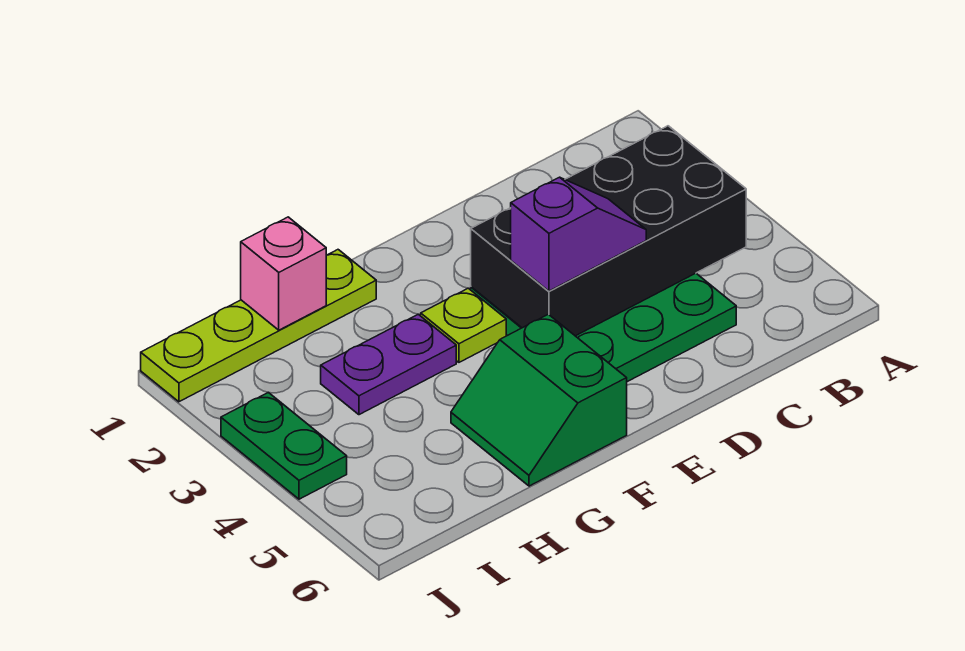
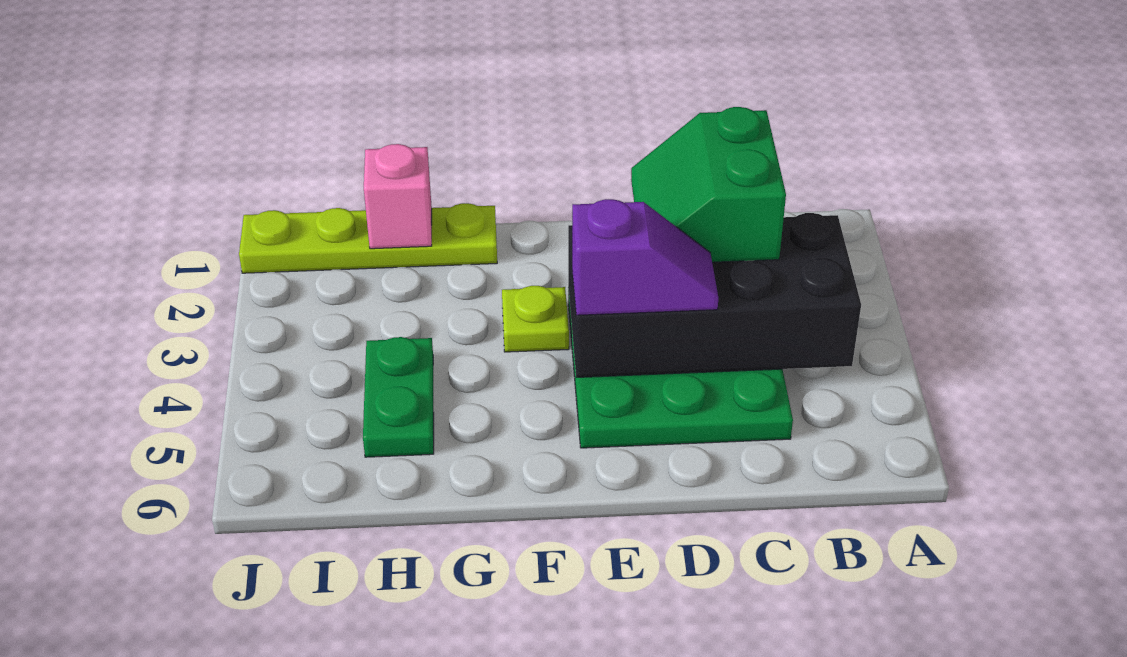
green slope F5:G6 level 1 top F -> green slope C2:D3 level 3 top C
purple plate G3:H3 level 1 -> none
green plate J3:J4 level 1 -> green plate H4:H5 level 1

